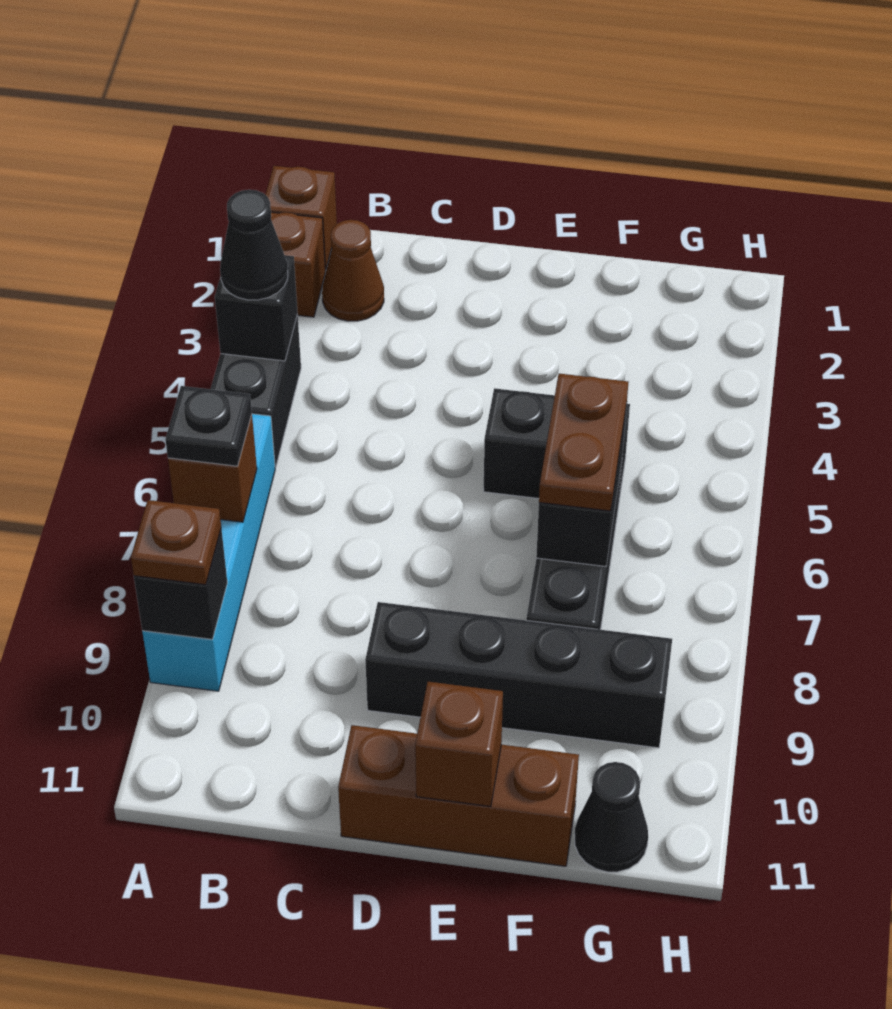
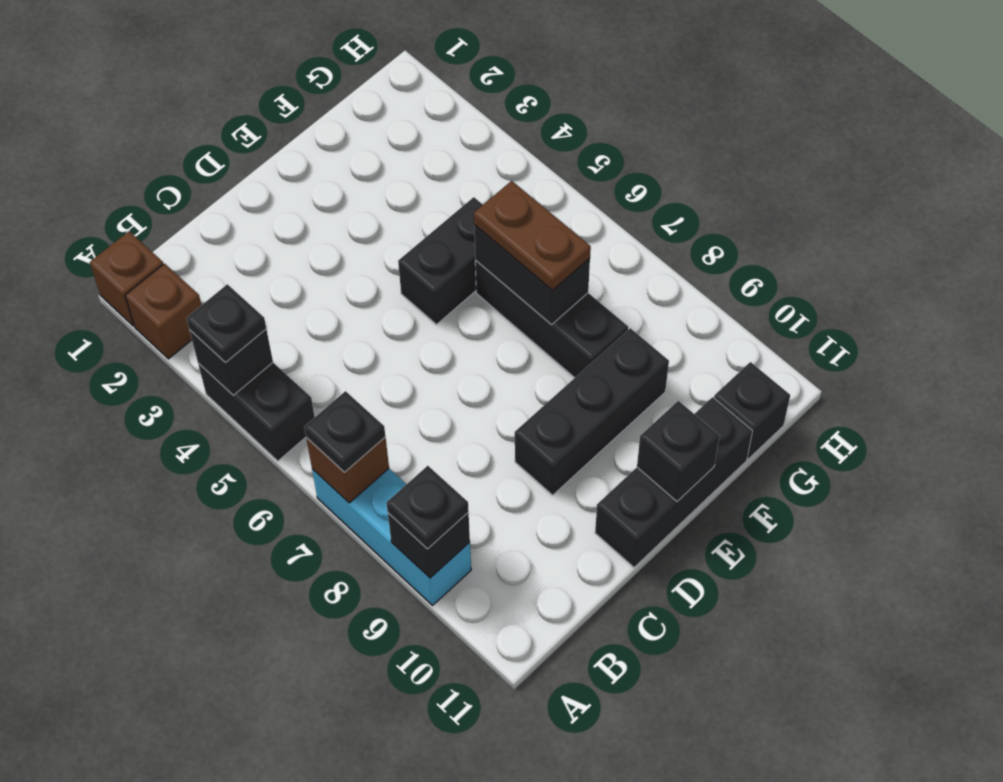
black cone A4 level 3 -> black plate A4 level 3
cyan brick A6:A9 level 1 -> cyan brick A7:A9 level 1
brown plate A9 level 3 -> black plate A9 level 3
brown cone B2 level 1 -> none
black brick D9:G9 level 1 -> black brick D9:F9 level 1
brown brick D11:F11 level 1 -> black brick D11:F11 level 1
brown brick E11 level 2 -> black brick E11 level 2
black cone G11 level 1 -> black brick G11 level 1

